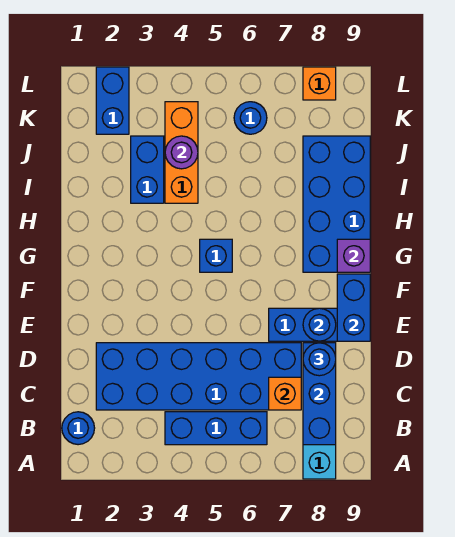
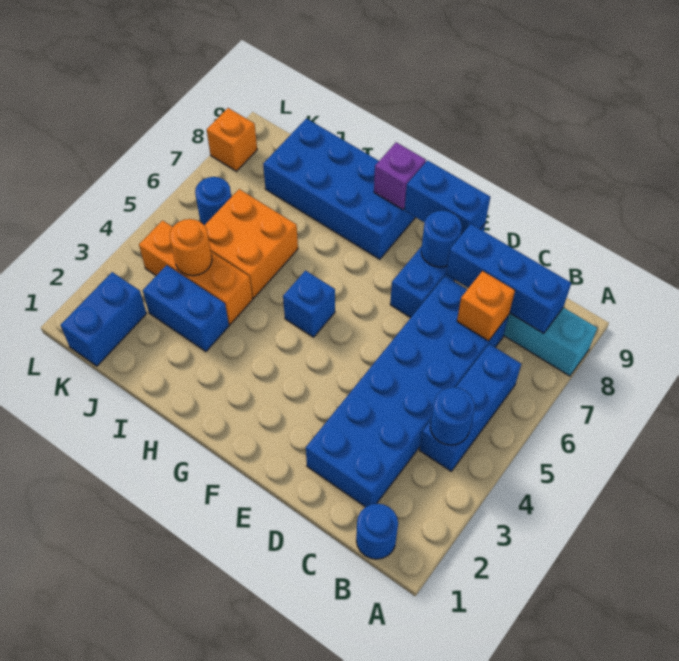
blue round brick D8 level 3 -> blue round brick B4 level 2
none -> orange brick I5:J6 level 1
purple round brick J4 level 2 -> orange round brick J4 level 2
blue brick K2:L2 level 1 -> blue brick K1:K2 level 1

